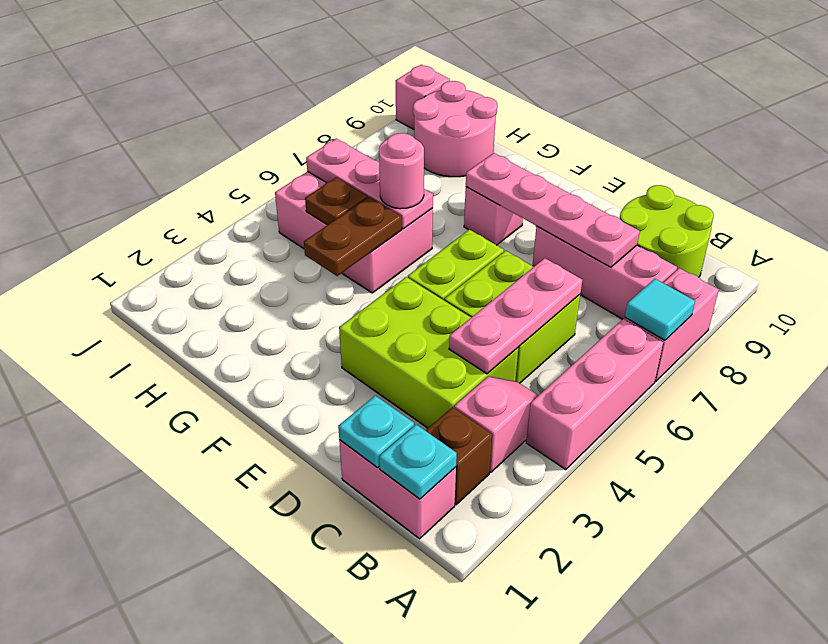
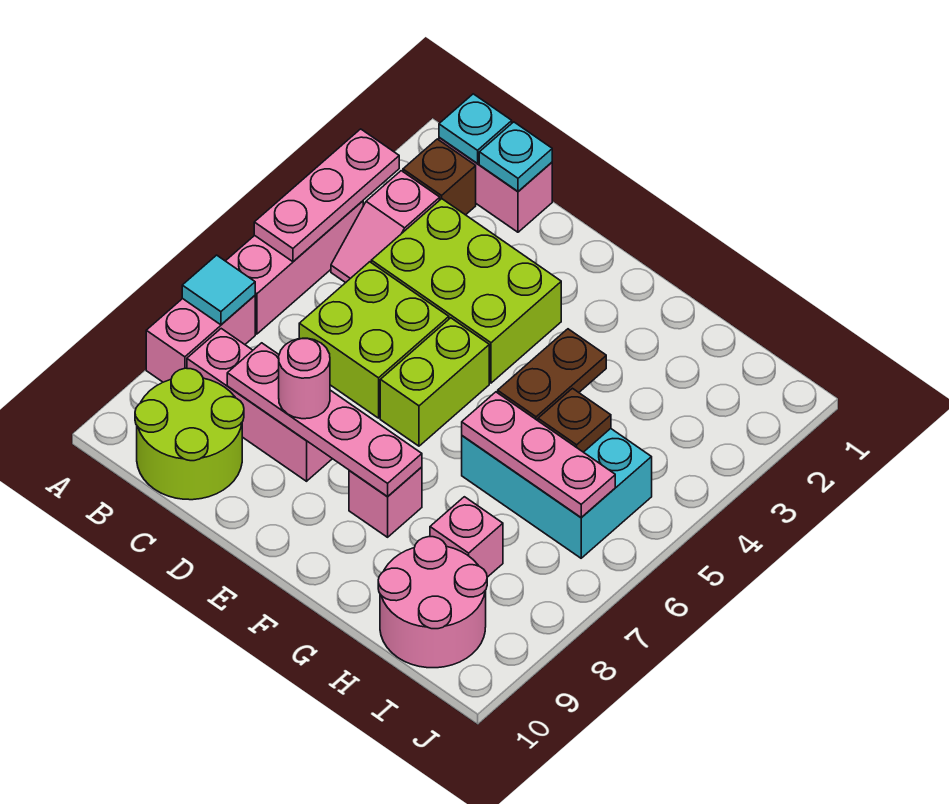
pink plate C4:C6 level 2 -> pink plate A3:A5 level 2
pink brick G5:I6 level 1 -> cyan brick G5:I6 level 1
pink round brick G6 level 3 -> pink round brick D8 level 3
pink brick J10 level 1 -> pink brick H8 level 1

